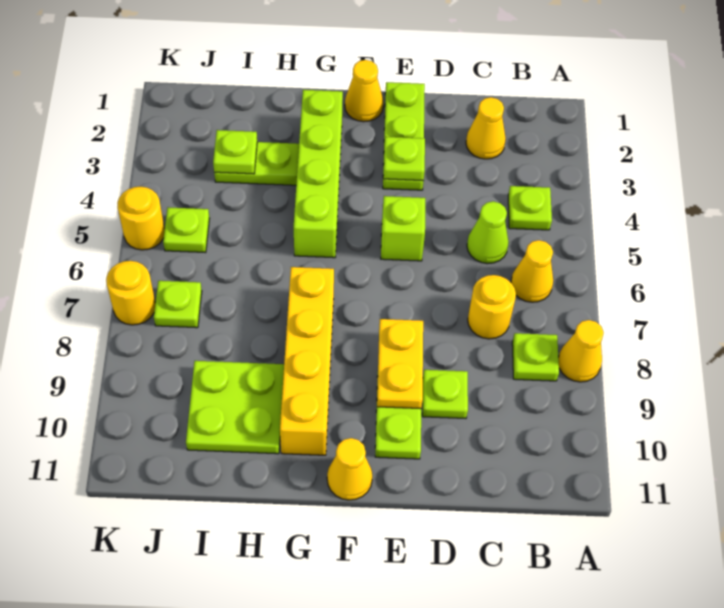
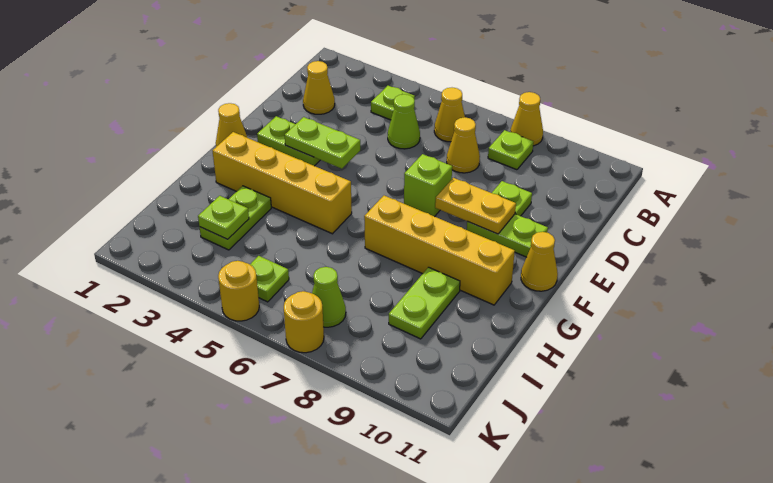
yellow round brick C7 level 1 -> yellow cone C7 level 1
lime plate E1:E3 level 1 -> lime plate E2:E3 level 1
lime plate E3 level 2 -> lime plate E3:E4 level 2
lime brick E5 level 1 -> lime brick E7 level 1
lime brick G2:G5 level 1 -> yellow brick G2:G5 level 1
lime plate H9:I10 level 1 -> lime plate H9:I9 level 1
lime plate J7 level 1 -> lime cone J7 level 1

